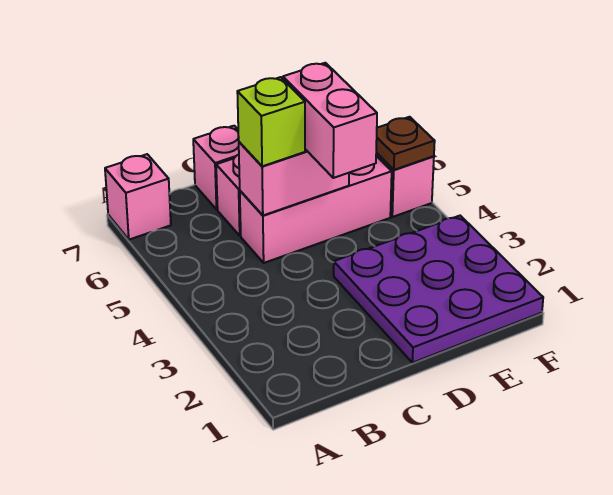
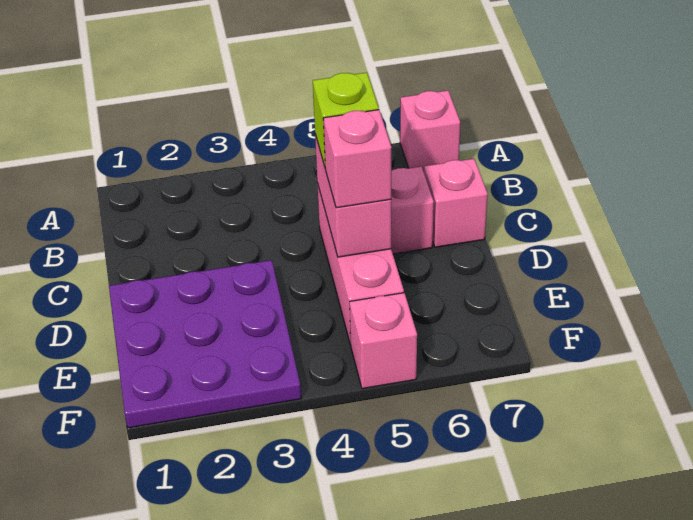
pink brick D4:D5 level 3 -> pink brick D5 level 3
brown plate F5 level 2 -> none

